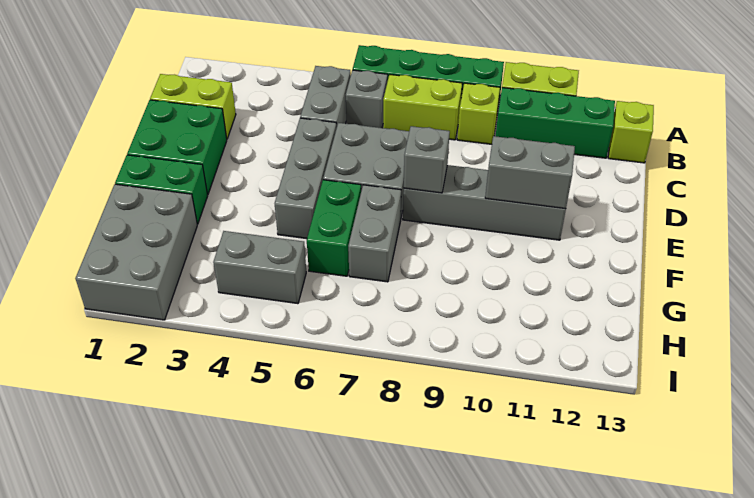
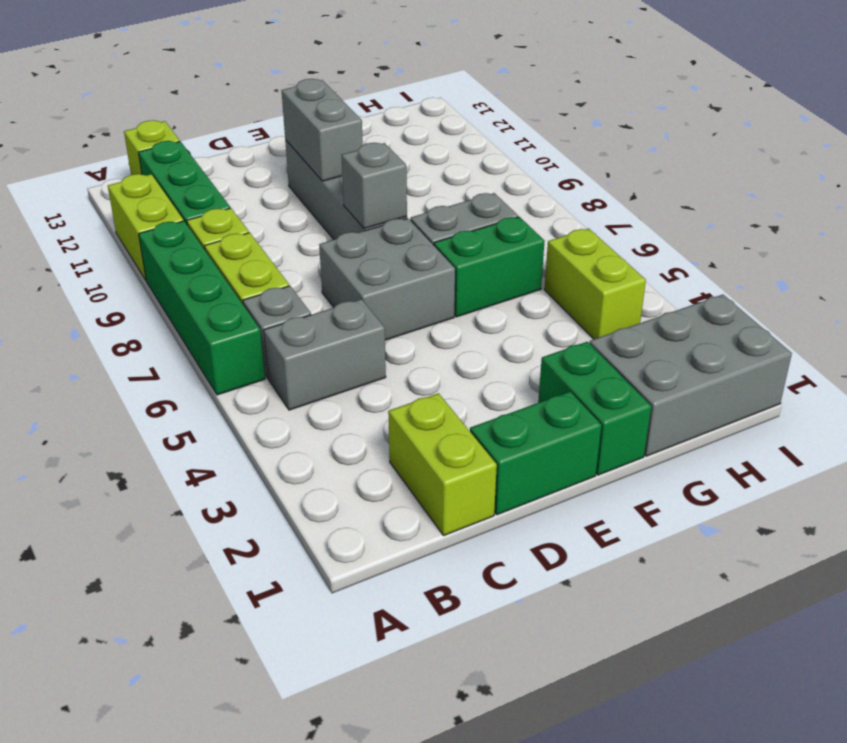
green brick D1:E2 level 1 -> green brick D1:E1 level 1
grey brick D5:F5 level 1 -> none
grey brick H4:H5 level 1 -> lime brick H4:H5 level 1

